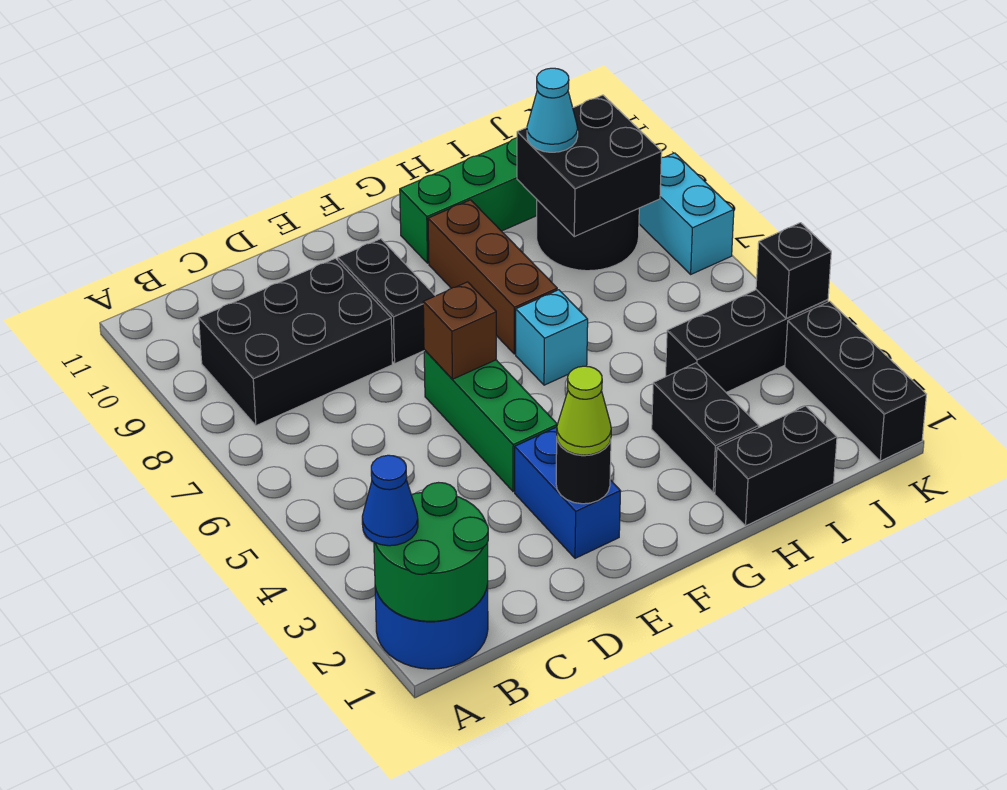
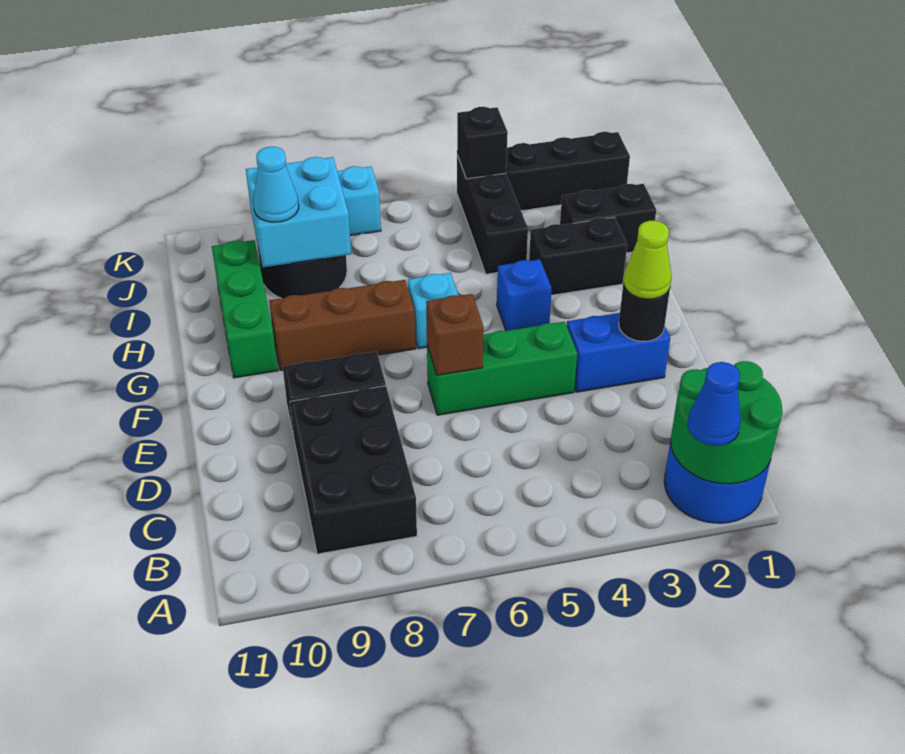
none -> blue brick G4 level 1
black brick H1:I1 level 1 -> black brick I1:I2 level 1
black brick I8:J9 level 2 -> cyan brick I8:J9 level 2

